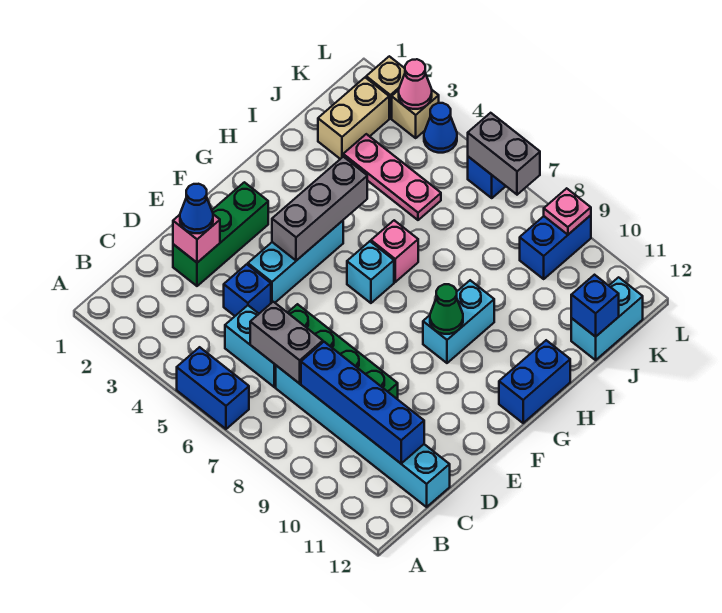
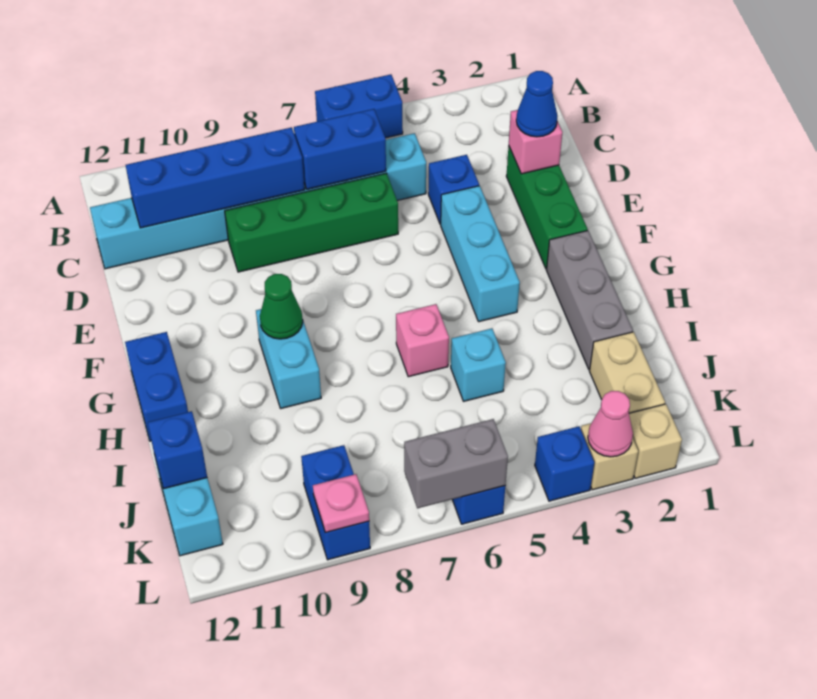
grey brick C6:C7 level 2 -> blue brick C6:C7 level 2
grey brick F4:H4 level 2 -> grey brick G2:I2 level 1
cyan brick G6 level 1 -> cyan brick I5 level 1
pink plate J3:J5 level 1 -> none
blue cone L4 level 1 -> blue brick L4 level 1

